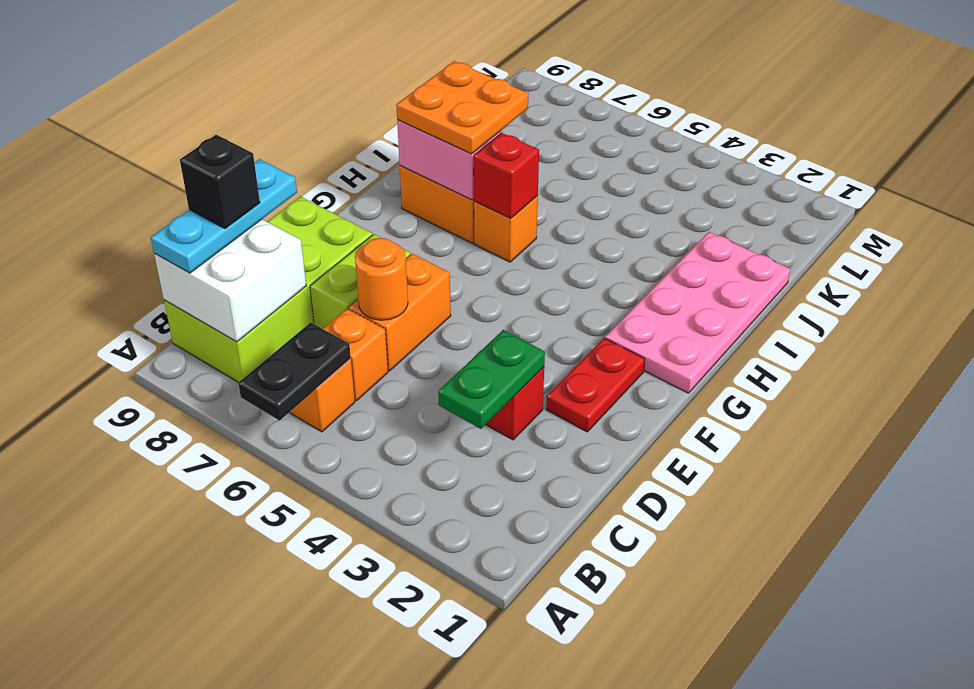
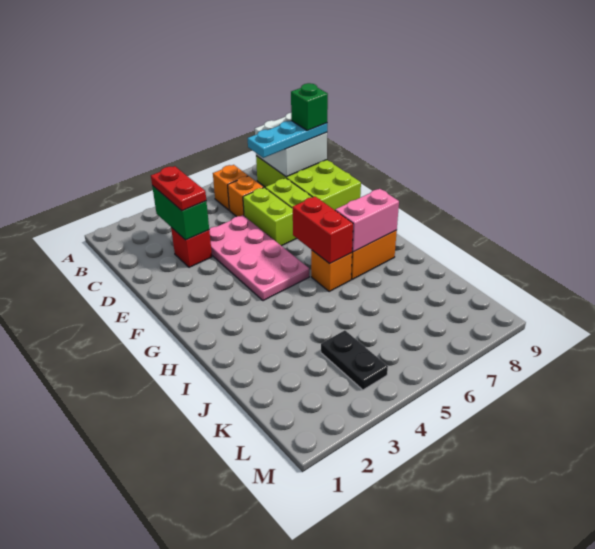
black plate A6:B6 level 2 -> black plate K4:L4 level 1
cyan plate B9:D9 level 3 -> cyan plate C7:C9 level 3
green plate C3:D3 level 2 -> green brick C3:D3 level 2
black brick C9 level 4 -> green brick C9 level 4
orange brick D6:E6 level 1 -> lime brick D6:E6 level 1
orange round brick D6 level 2 -> none
red plate E2:F2 level 1 -> red plate C3:D3 level 3
pink plate G1:J2 level 1 -> pink plate D4:G5 level 1
red brick H6 level 2 -> red brick G6:H6 level 2
orange plate H7:I8 level 3 -> none

